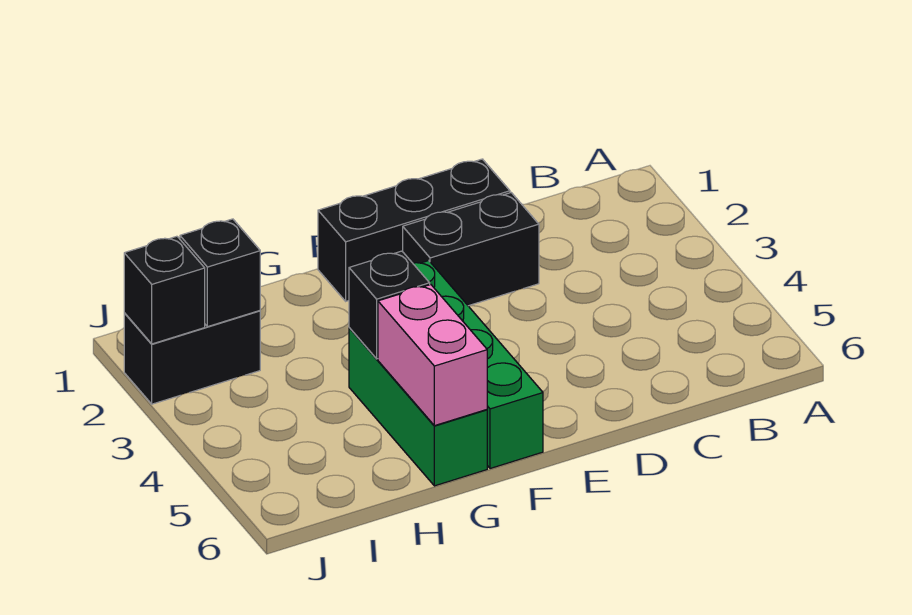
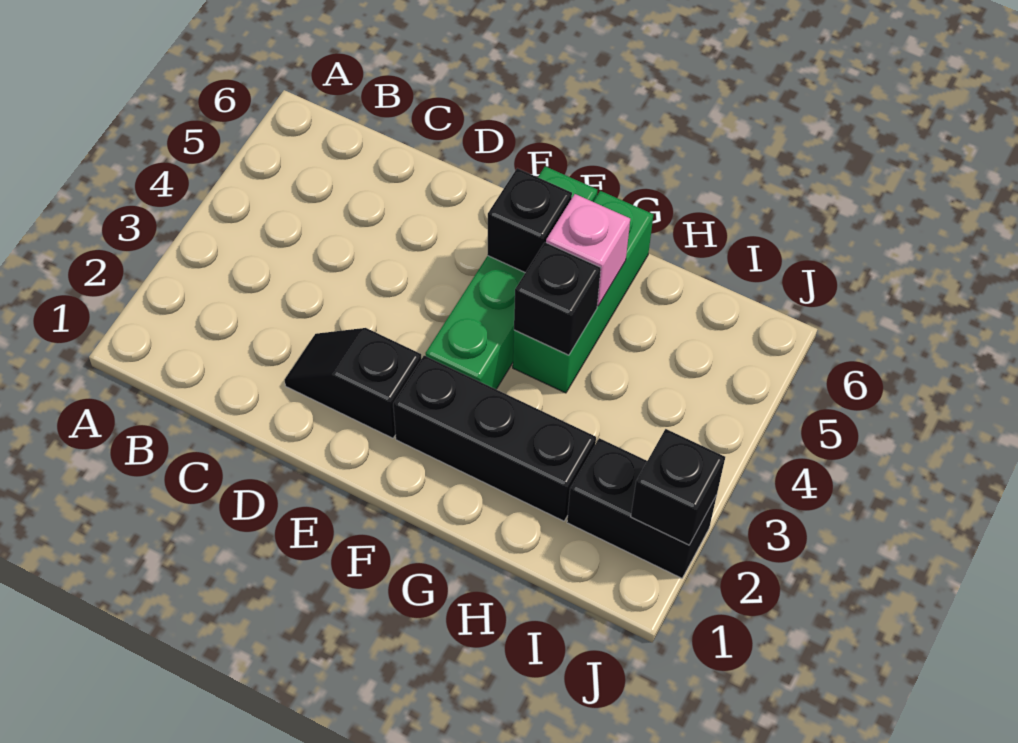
black brick D1:F1 level 1 -> black brick F2:H2 level 1
black brick D2:E2 level 1 -> black slope D2:E2 level 1 top E
pink brick G5:G6 level 2 -> pink brick G5 level 2
black brick I2 level 2 -> black brick F5 level 2

